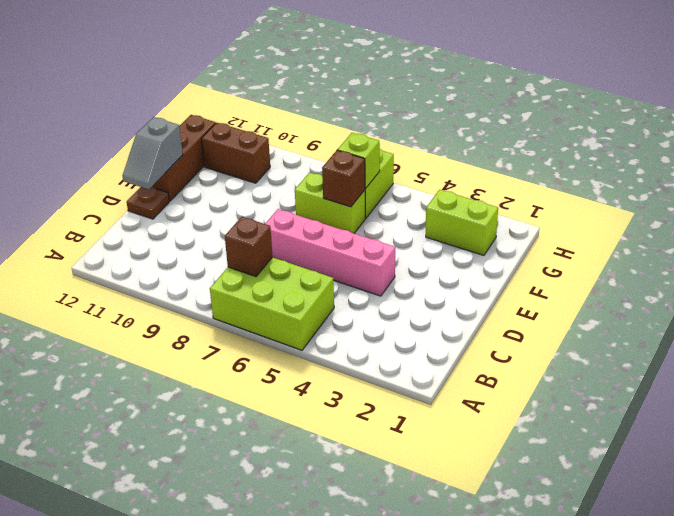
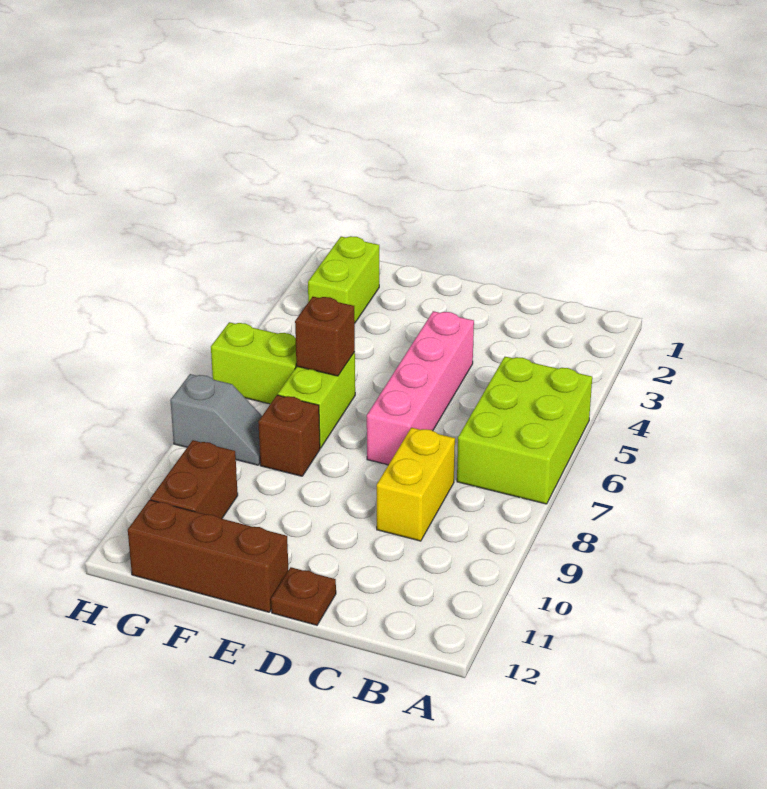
brown brick B7 level 2 -> brown brick F8 level 1
none -> yellow brick C8:C9 level 1
grey slope D12:E12 level 2 top E -> grey slope G8:H8 level 1 top H
lime brick G6 level 2 -> none

